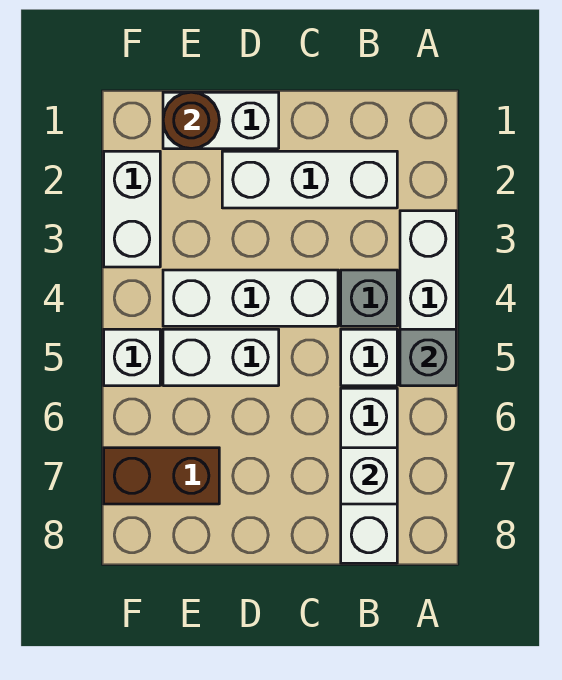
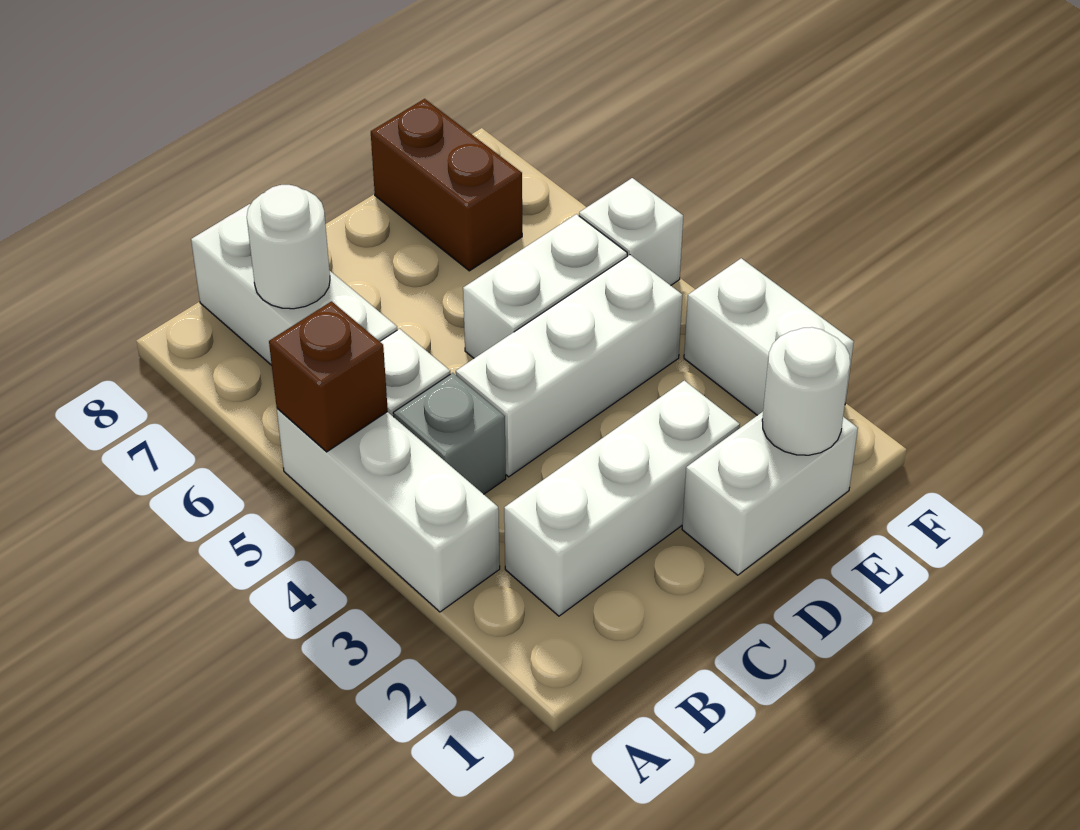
grey brick A5 level 2 -> brown brick A5 level 2
white brick B7 level 2 -> white round brick B7 level 2
brown round brick E1 level 2 -> white round brick E1 level 2
brown brick E7:F7 level 1 -> brown brick E7:E8 level 1

